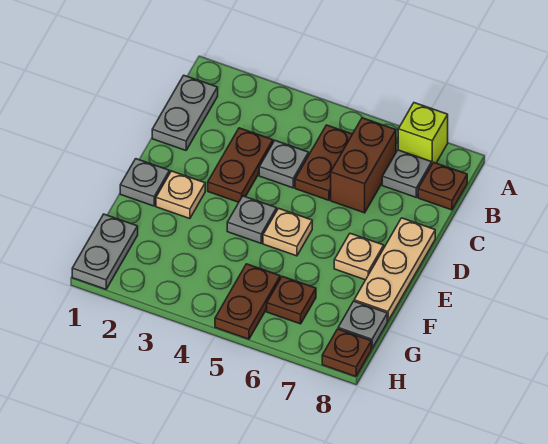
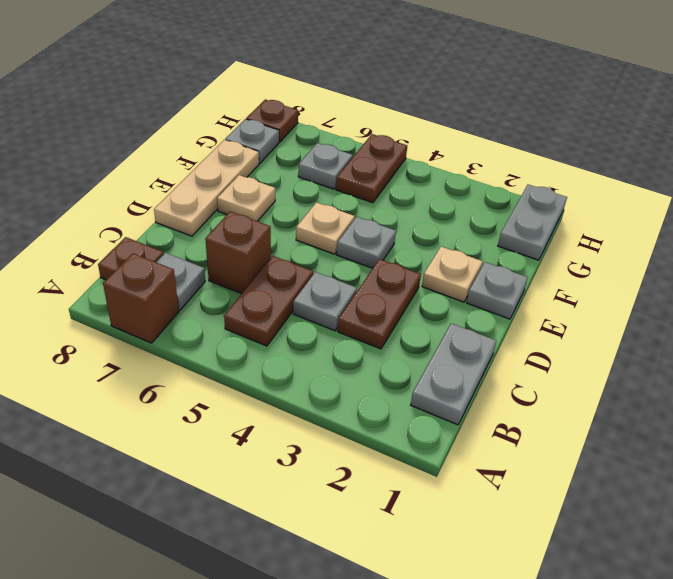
lime brick A7 level 1 -> brown brick A7 level 1
brown brick B6:C6 level 1 -> brown brick C6 level 1
brown plate G6 level 1 -> grey plate G6 level 1

